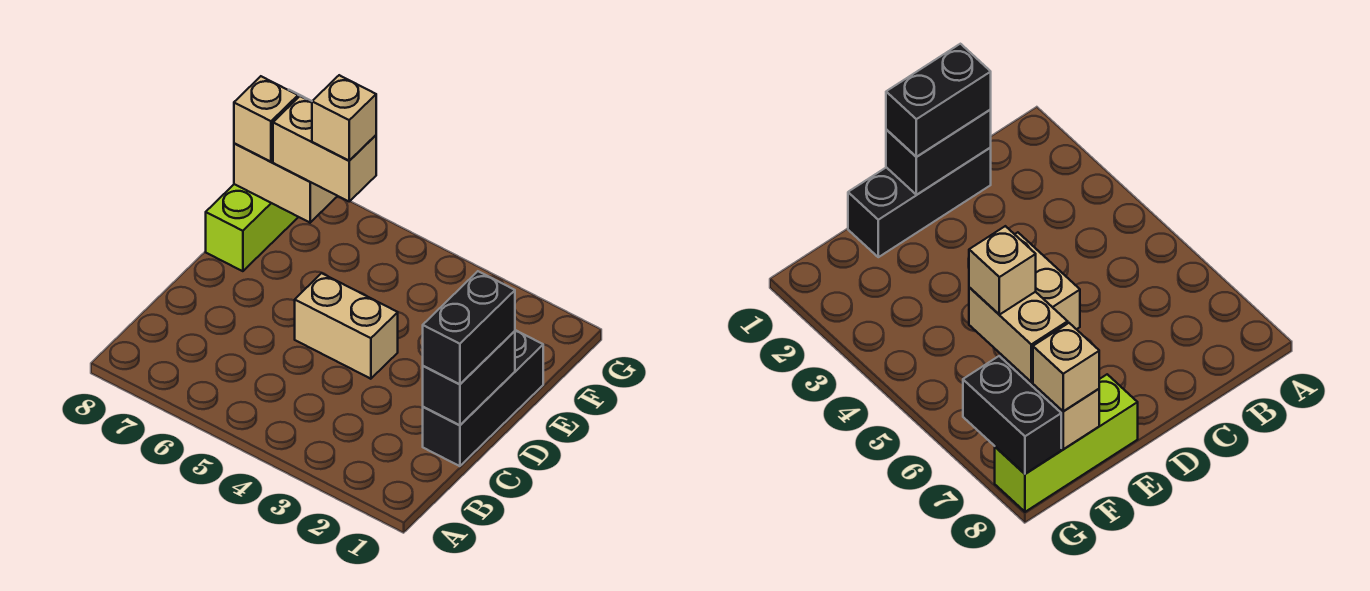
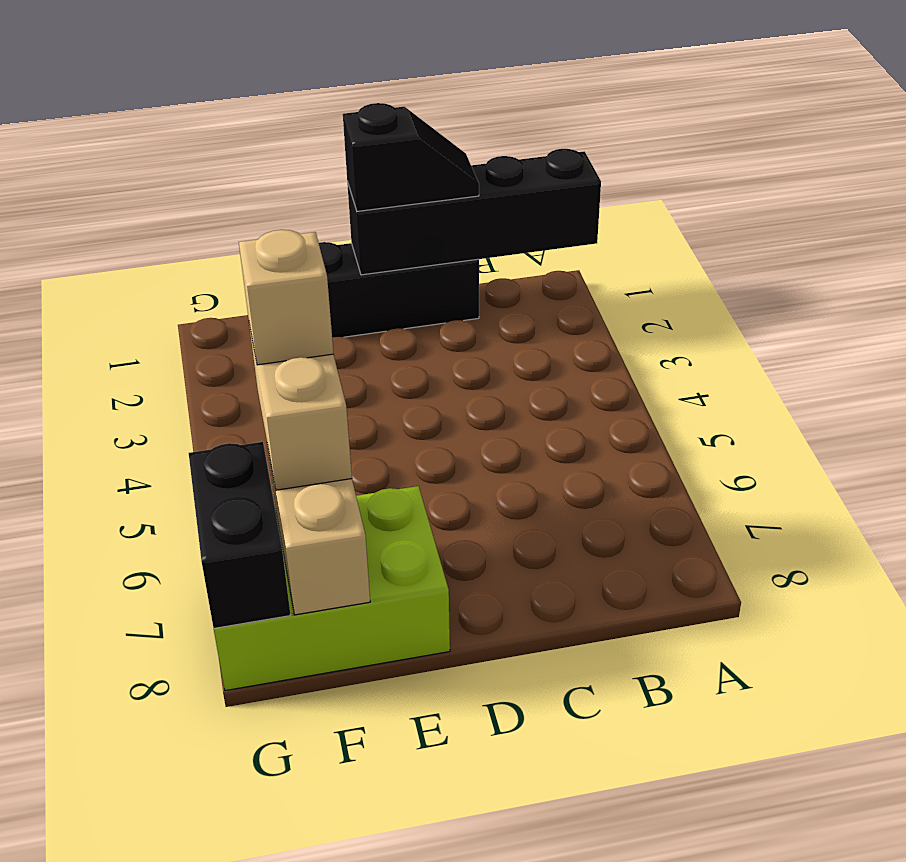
black brick C1:D1 level 2 -> black brick A1:D1 level 2
black brick C1:D1 level 3 -> black slope C1:D1 level 3 top D
tan brick D4:D5 level 1 -> none
lime brick E8:G8 level 1 -> lime brick E7:G8 level 1
tan brick F8 level 3 -> none

